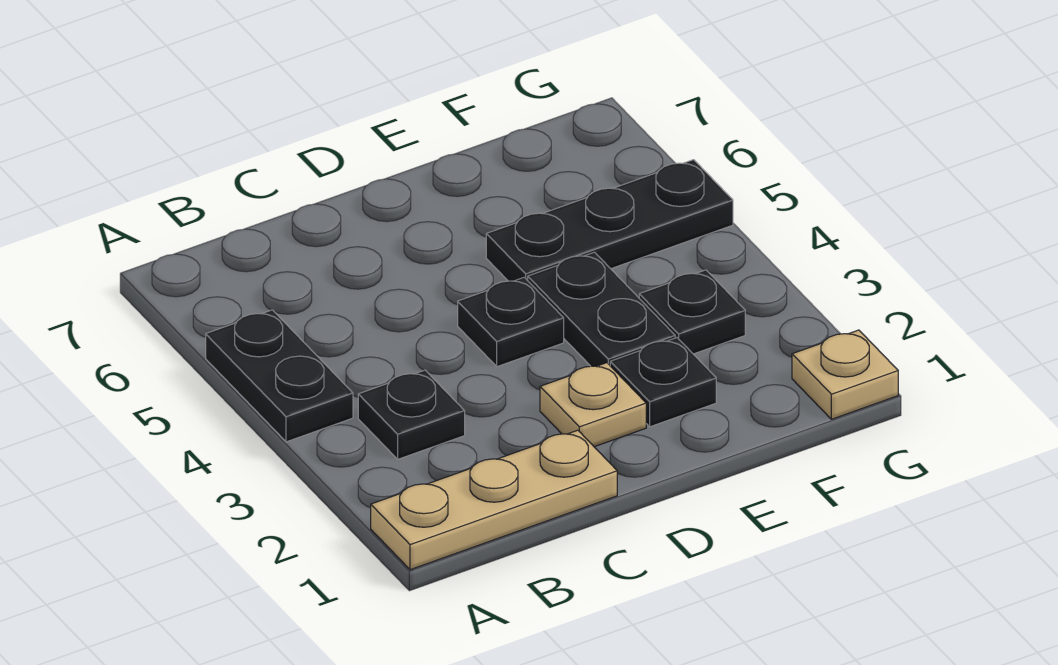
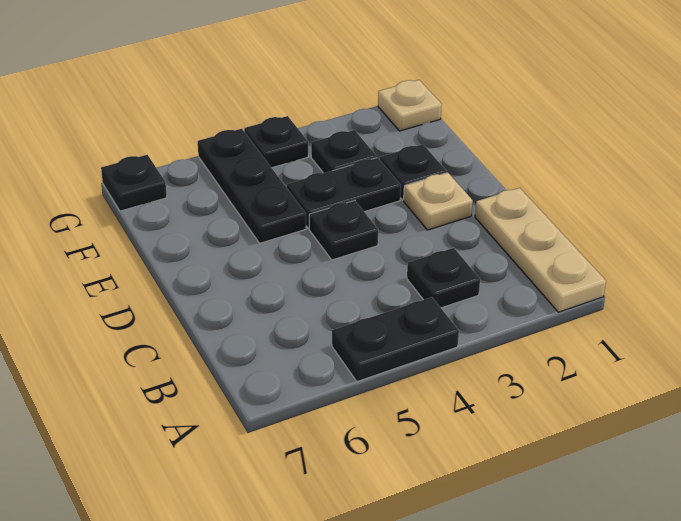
none -> black plate G4 level 1
none -> black plate G7 level 1

